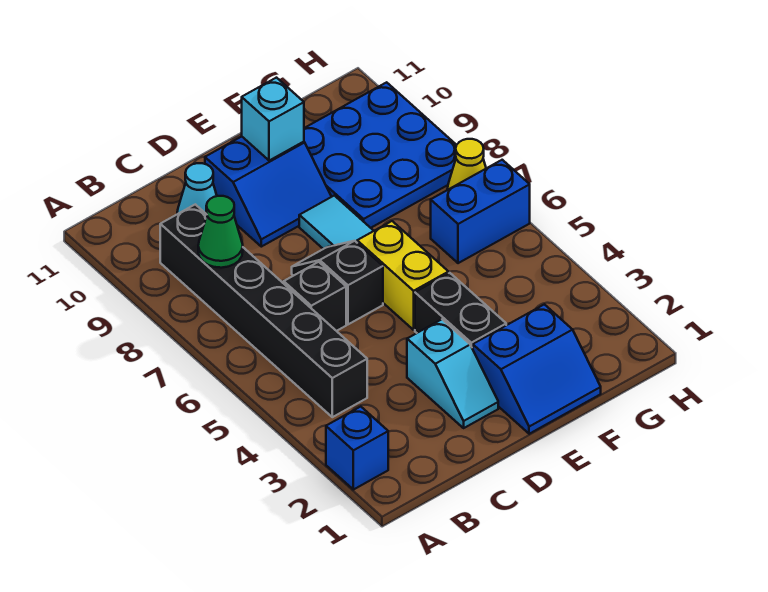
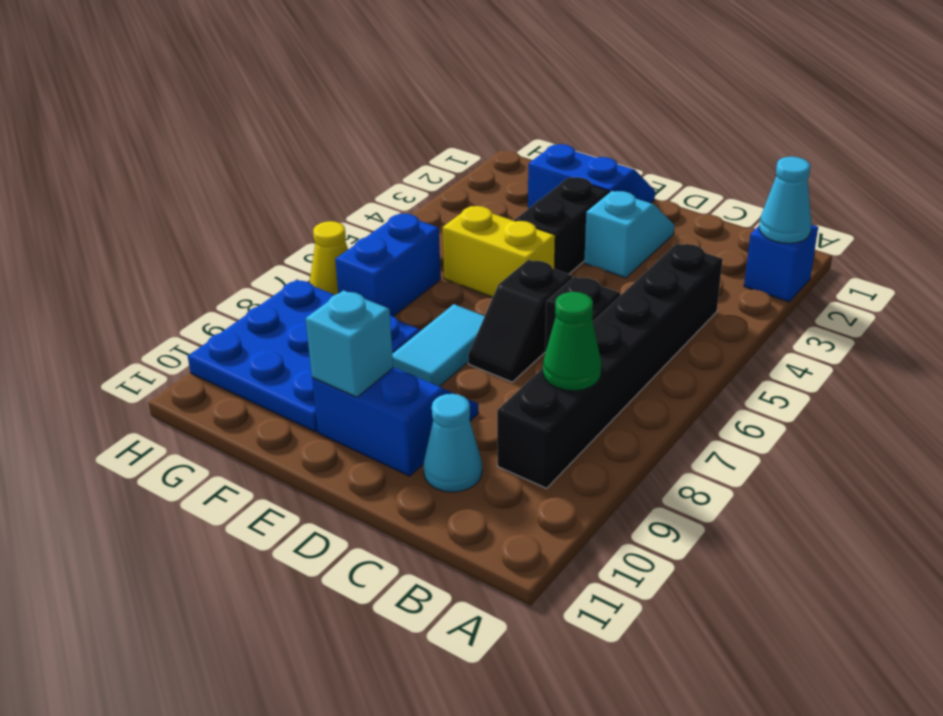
none -> cyan cone A2 level 2
yellow brick E5:E6 level 1 -> yellow brick E5:F5 level 1
blue brick G6:H6 level 1 -> blue brick G6:G7 level 1

